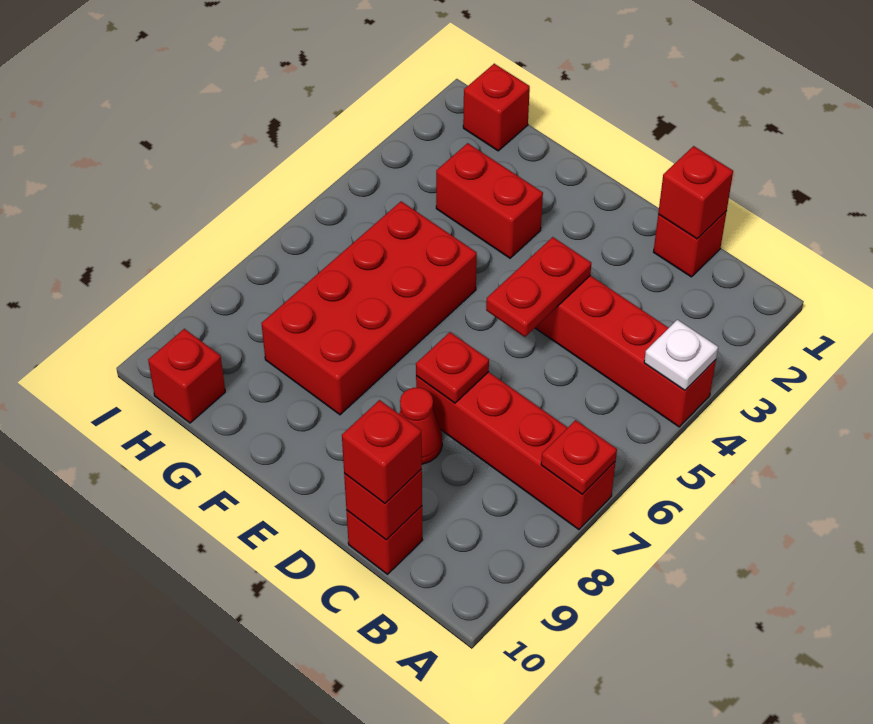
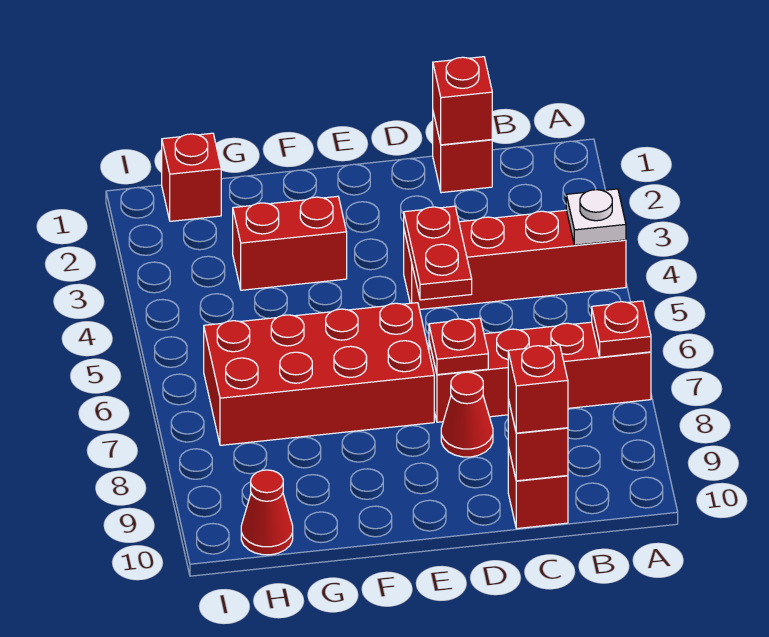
red brick F5:G8 level 1 -> red brick E6:H7 level 1
red brick H10 level 1 -> red cone H10 level 1

